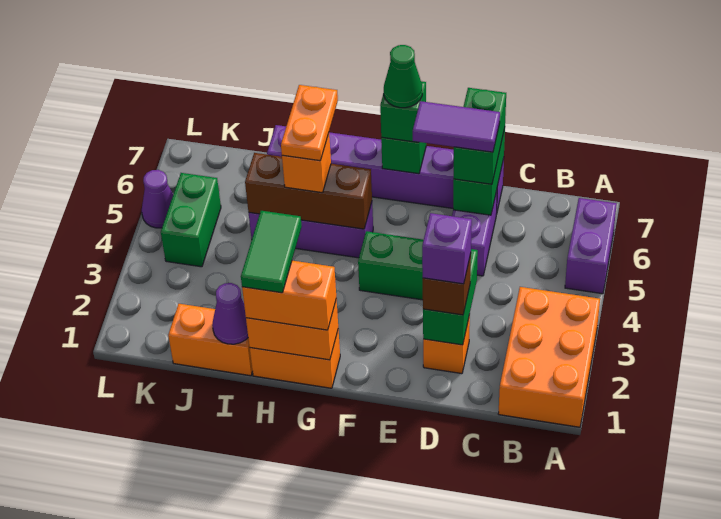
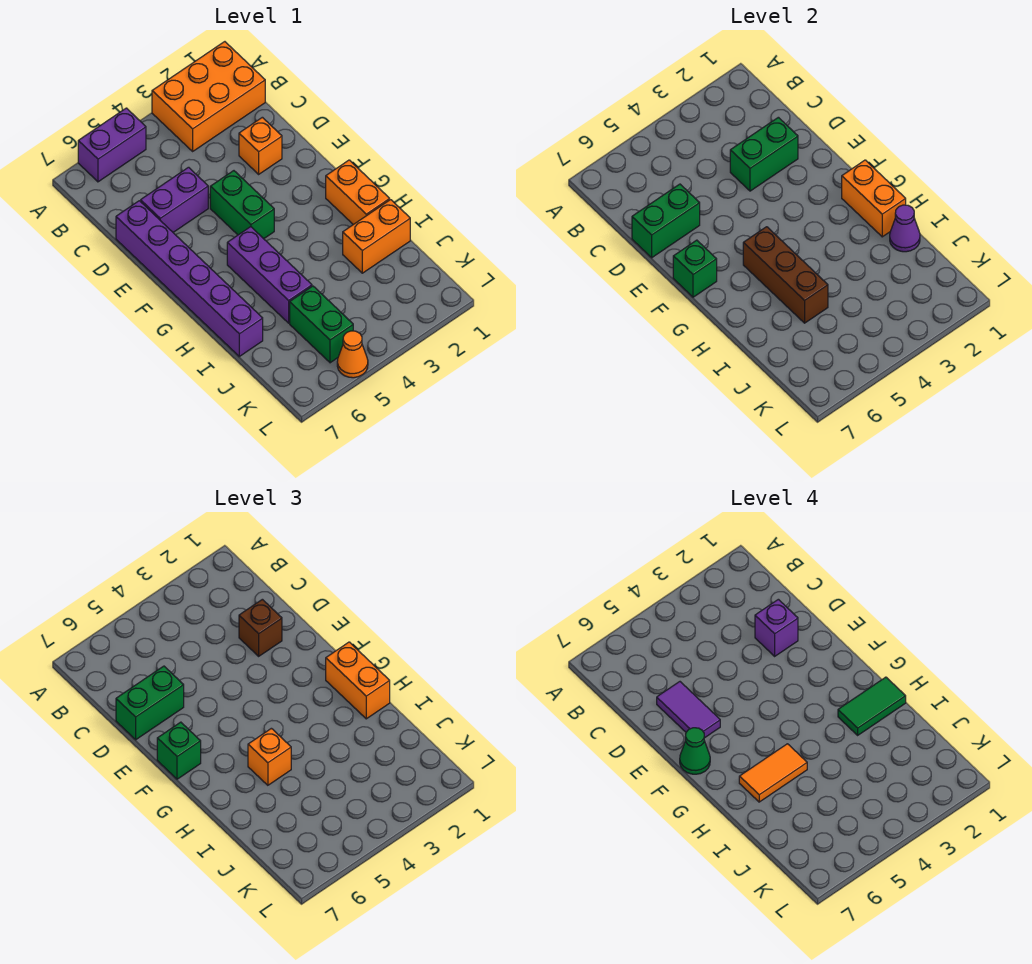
orange plate H5:H6 level 4 -> orange tile H5:H6 level 4
orange brick I1:J1 level 1 -> orange brick I1:I2 level 1
green brick K4:K5 level 1 -> green brick J5:K5 level 1
purple cone L5 level 1 -> orange cone L5 level 1

